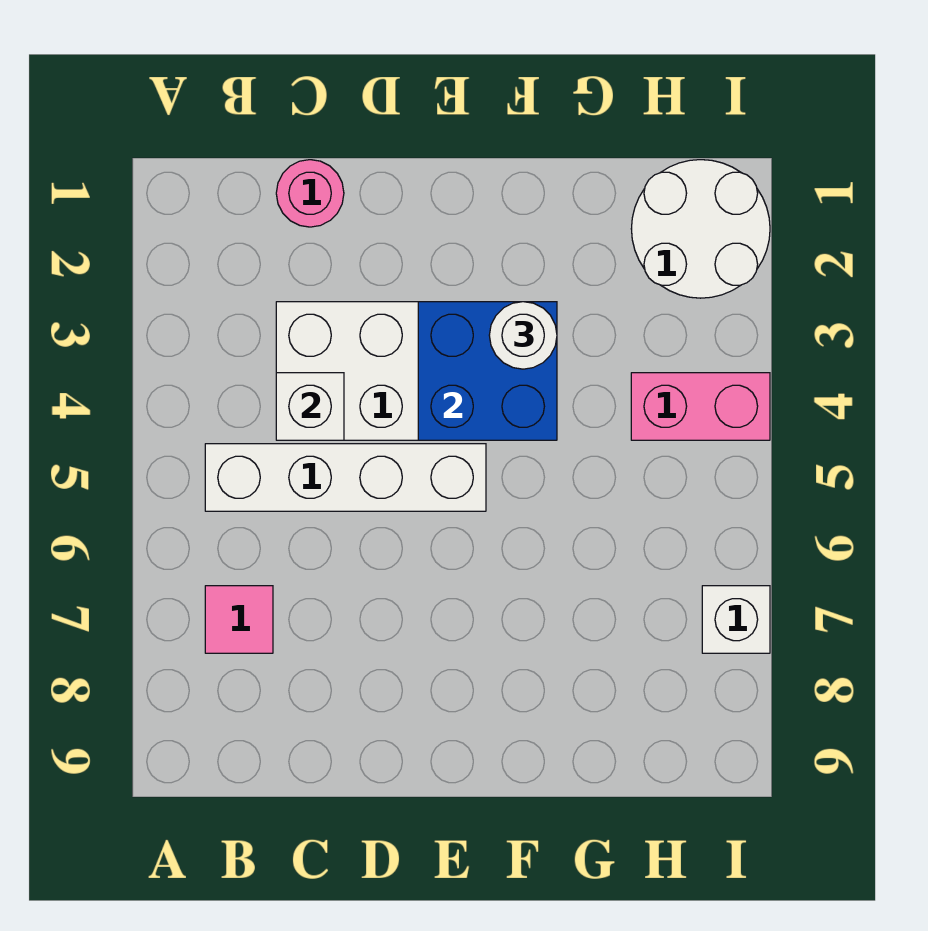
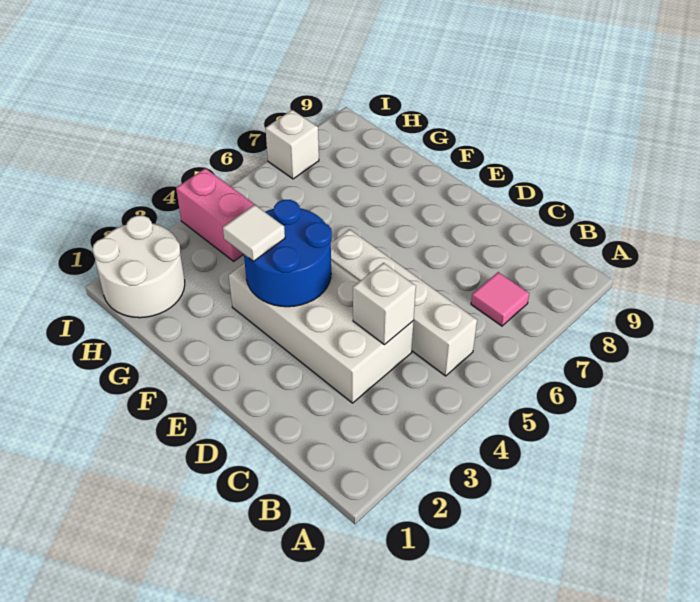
pink round brick C1 level 1 -> none
blue brick E3:F4 level 2 -> blue round brick E3:F4 level 2
white round brick F3 level 3 -> white tile F3 level 3

